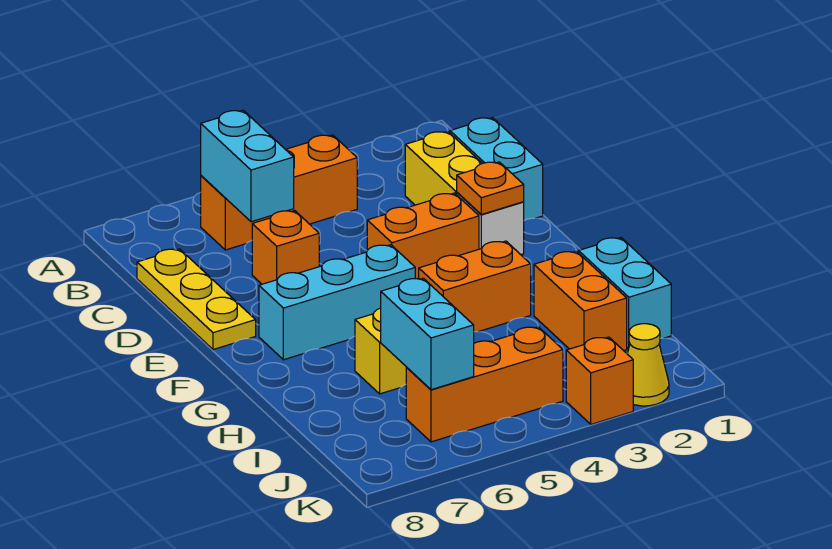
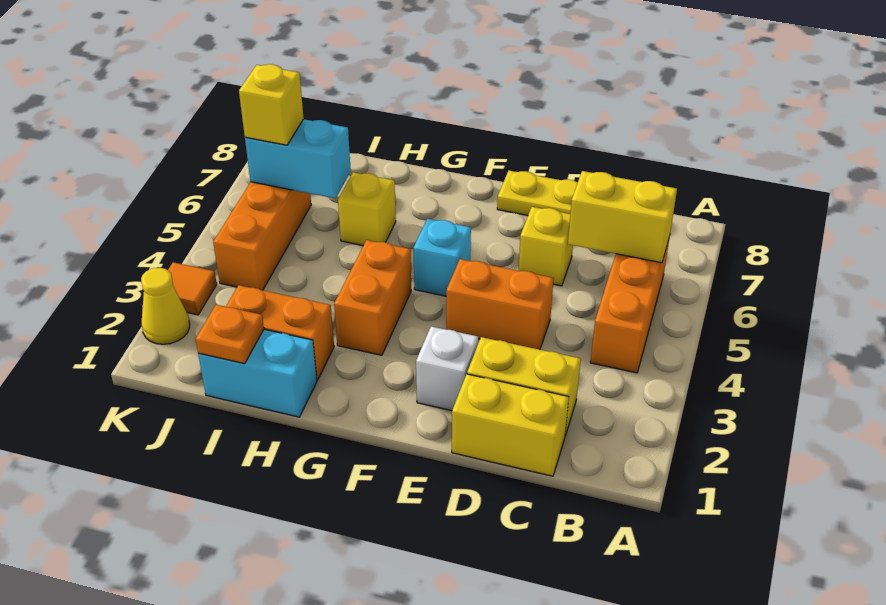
cyan brick B6:C6 level 2 -> yellow brick B6:C6 level 2
cyan brick C1:D1 level 1 -> yellow brick C1:D1 level 1
orange brick D6 level 1 -> yellow brick D6 level 1
orange plate E2 level 2 -> orange plate I1 level 2
orange brick E3:E4 level 1 -> orange brick D4:E4 level 1
cyan brick F5:F7 level 1 -> cyan brick F5 level 1
none -> yellow brick J6 level 3
orange brick K3 level 1 -> orange tile K3 level 1

